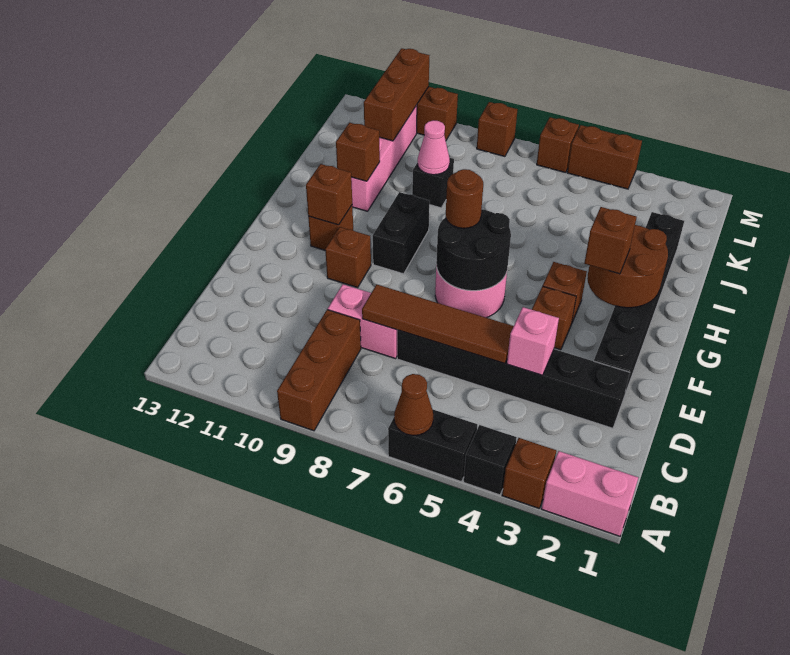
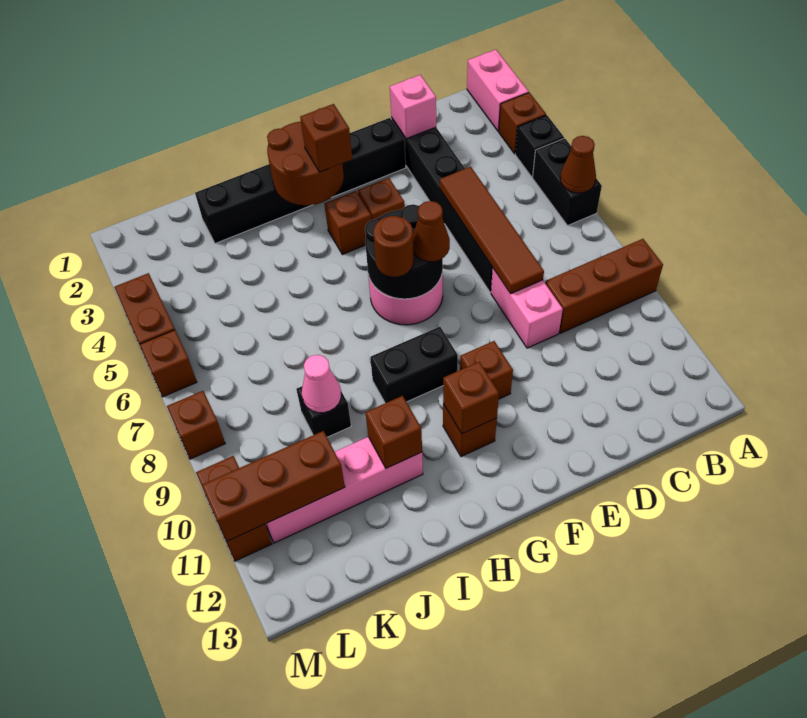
pink brick D4 level 2 -> pink brick D2 level 2
none -> brown cone F7 level 3

